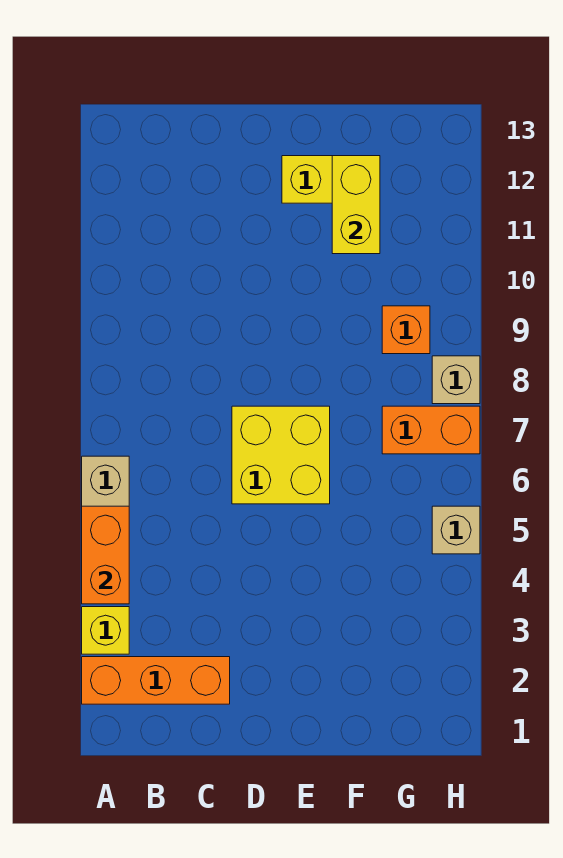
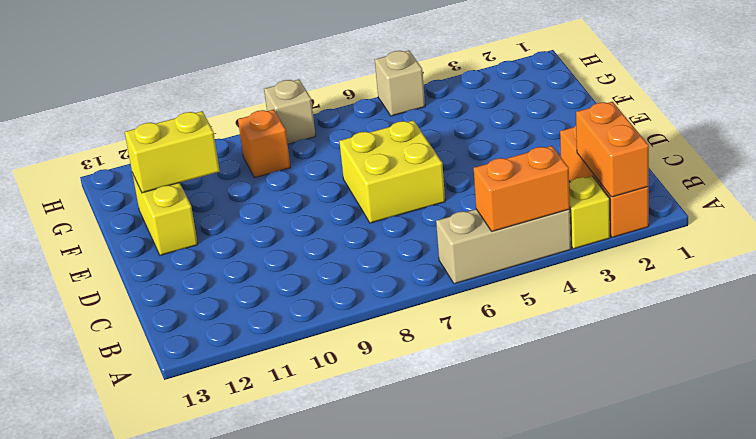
orange brick G7:H7 level 1 -> orange brick A2:B2 level 2

